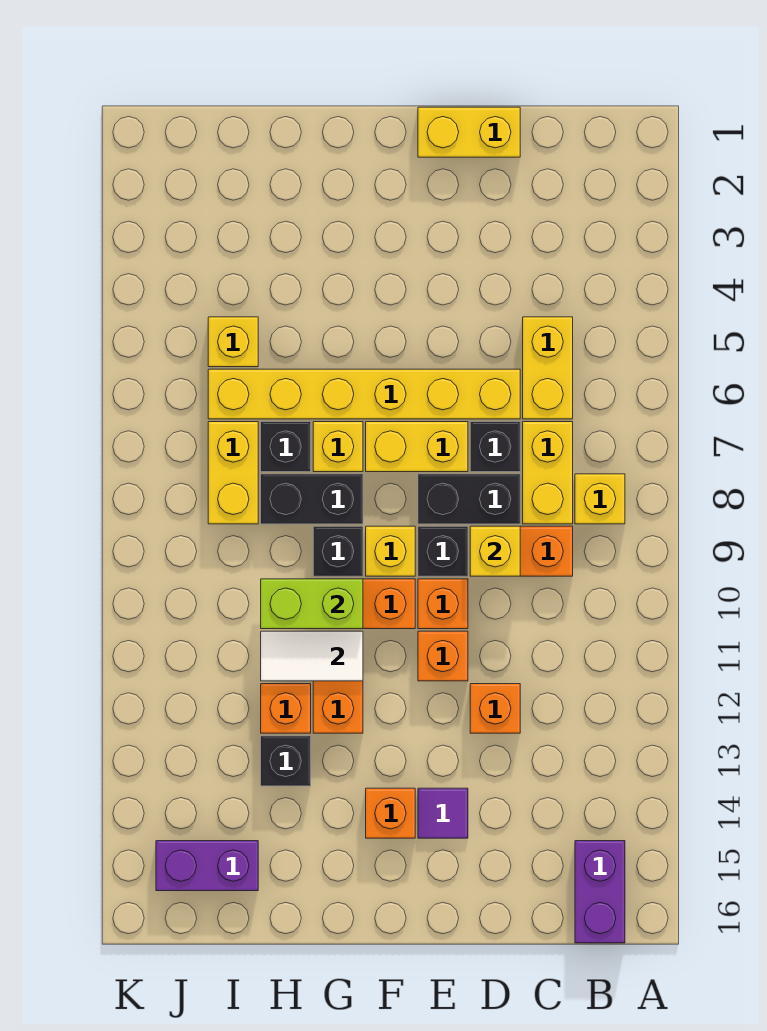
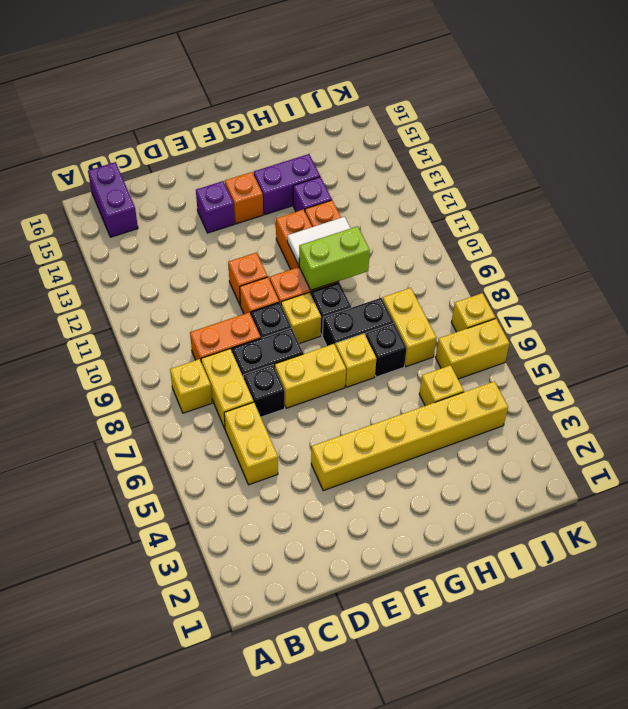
yellow brick D1:E1 level 1 -> yellow brick J6:K6 level 1
yellow brick D6:I6 level 1 -> yellow brick E4:J4 level 1
yellow brick D9 level 2 -> yellow brick K7 level 1
orange brick D12 level 1 -> none
purple tile E14 level 1 -> purple brick E14 level 1
black brick H13 level 1 -> purple brick H13 level 1
purple brick I15:J15 level 1 -> purple brick G14:H14 level 1

